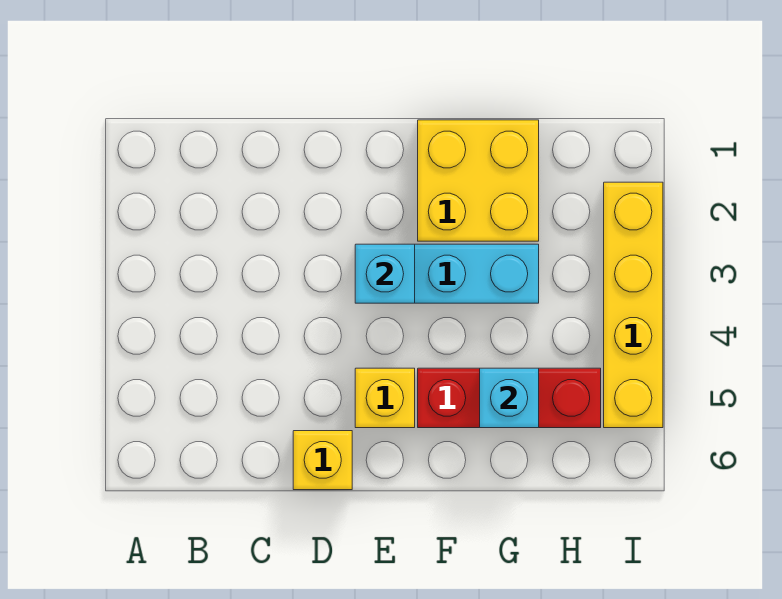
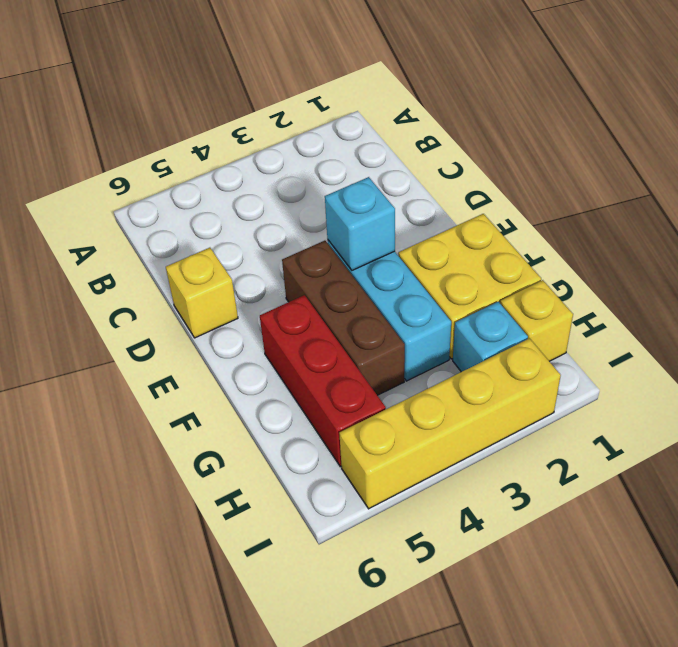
none -> brown brick E4:G4 level 1
yellow brick E5 level 1 -> yellow brick H1 level 1
cyan brick G5 level 2 -> cyan brick H2 level 1

